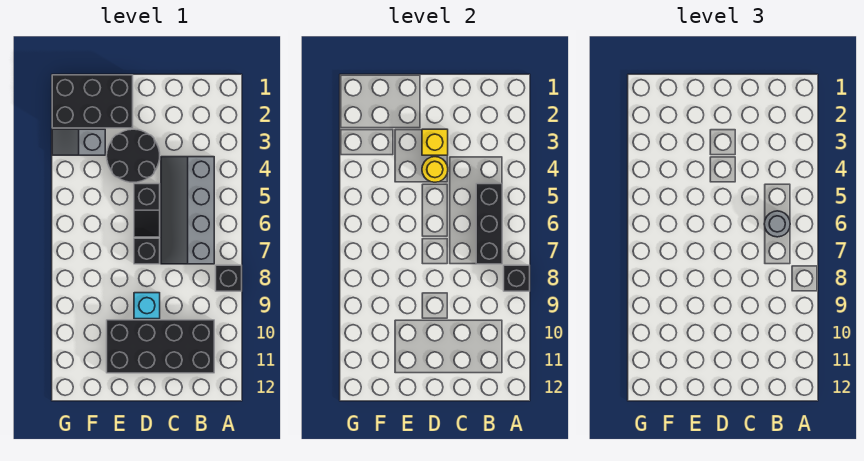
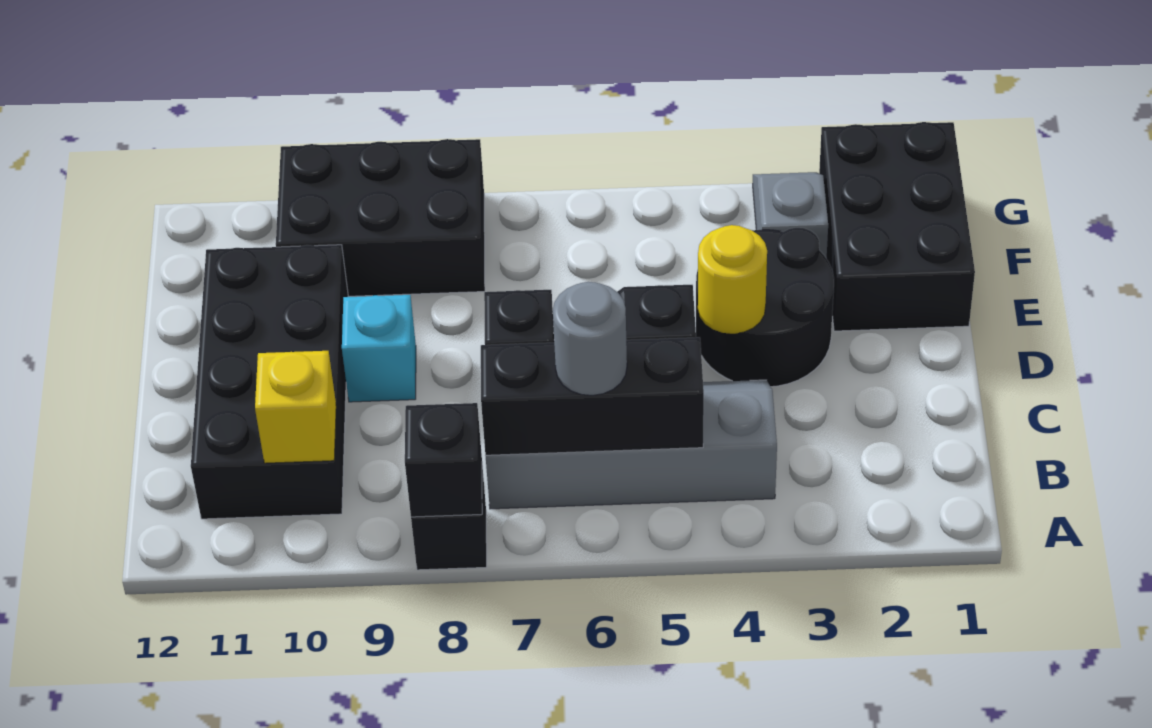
yellow brick D3 level 2 -> yellow brick B10 level 2
none -> black brick F8:G10 level 1

